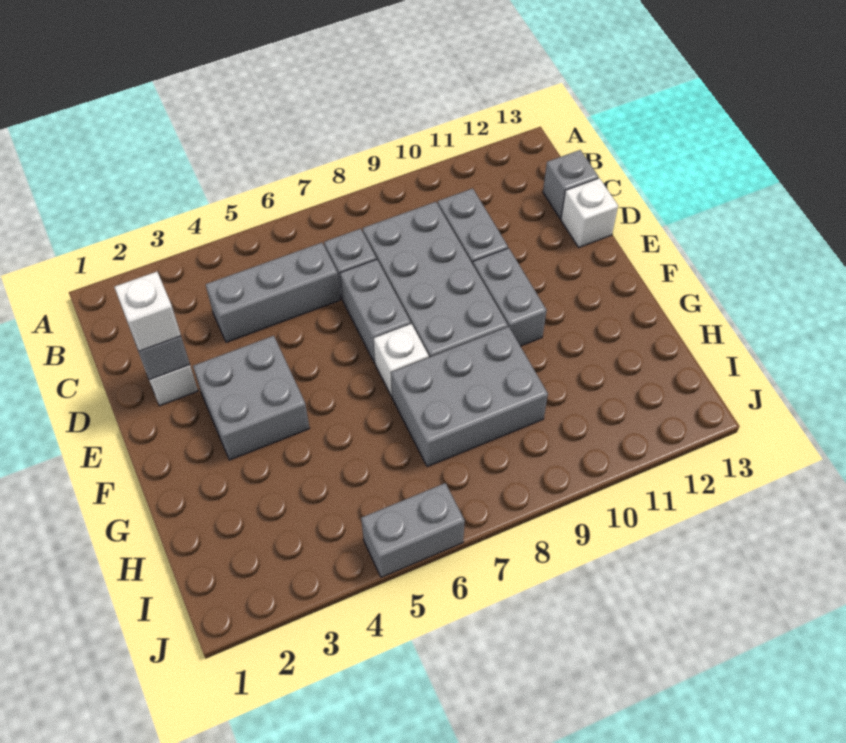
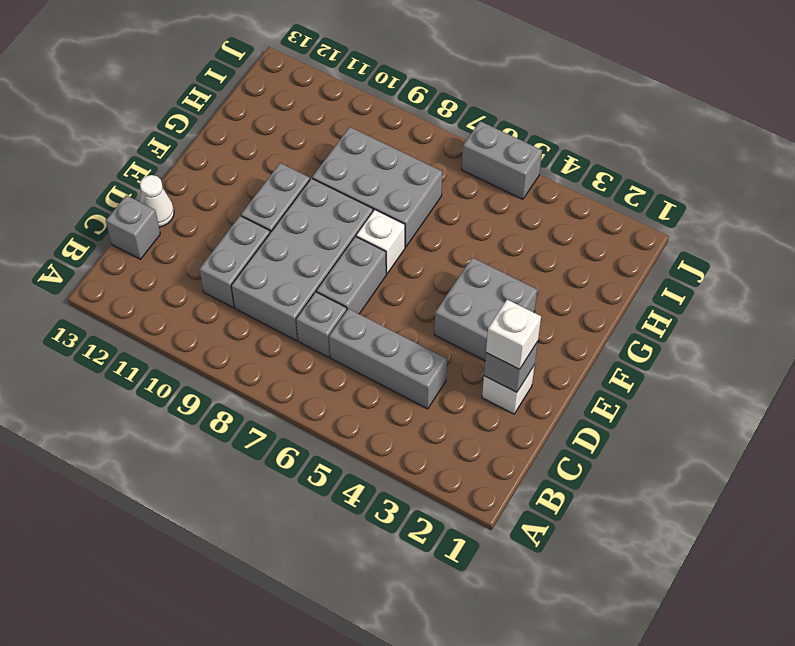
white brick D13 level 1 -> white cone D13 level 1

